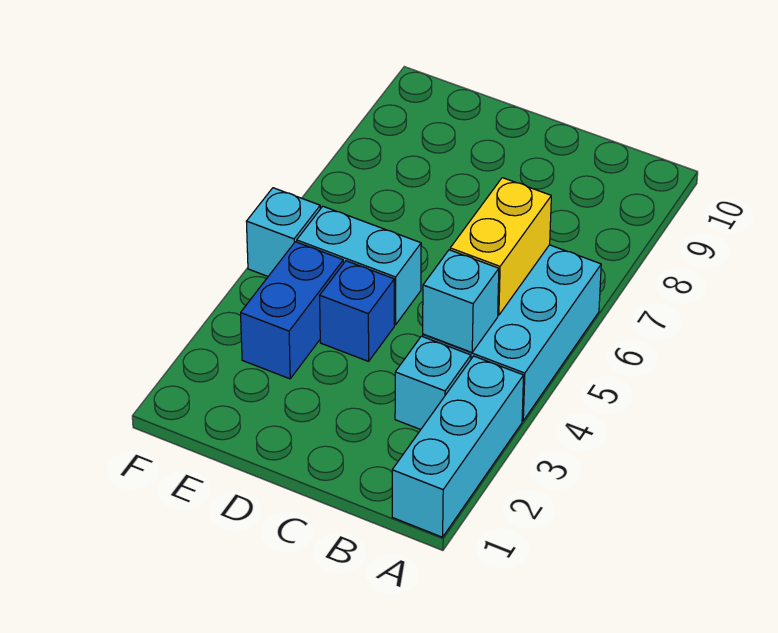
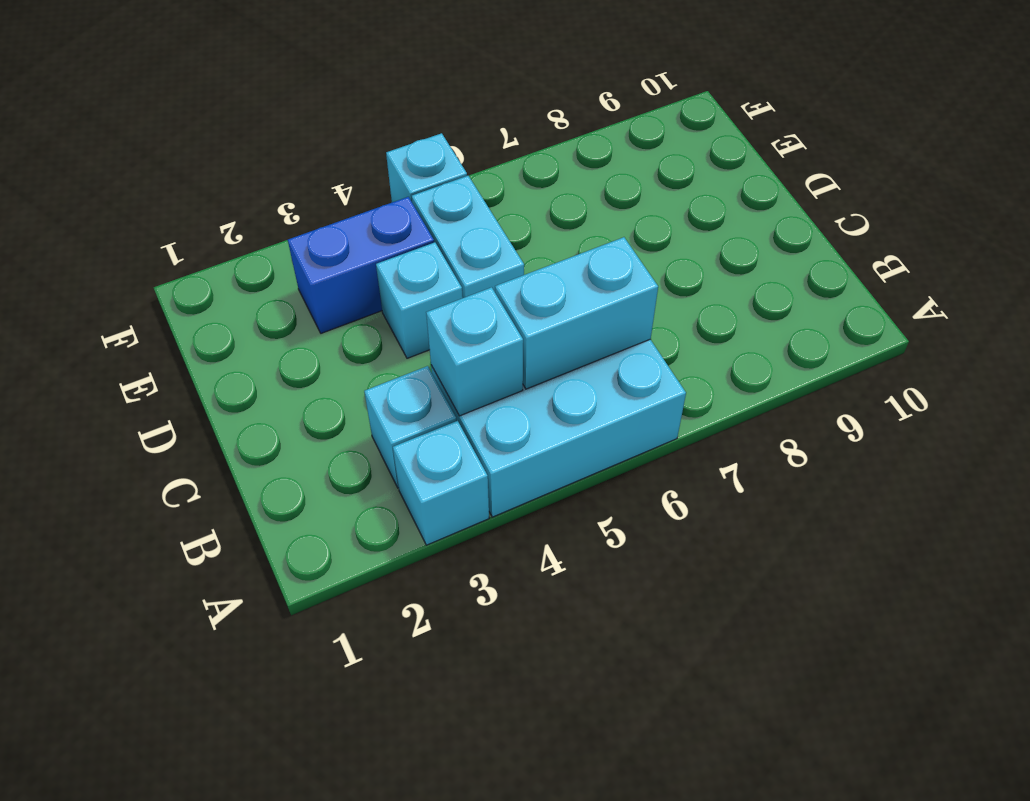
cyan brick A1:A3 level 1 -> cyan brick A3 level 1
yellow brick B5:B6 level 2 -> cyan brick B5:B6 level 2
blue brick D4 level 1 -> cyan brick D4 level 1

